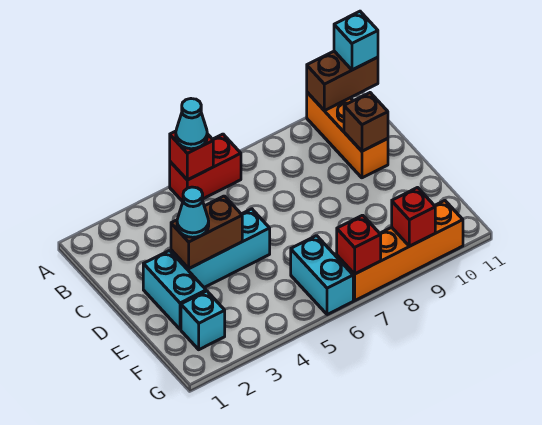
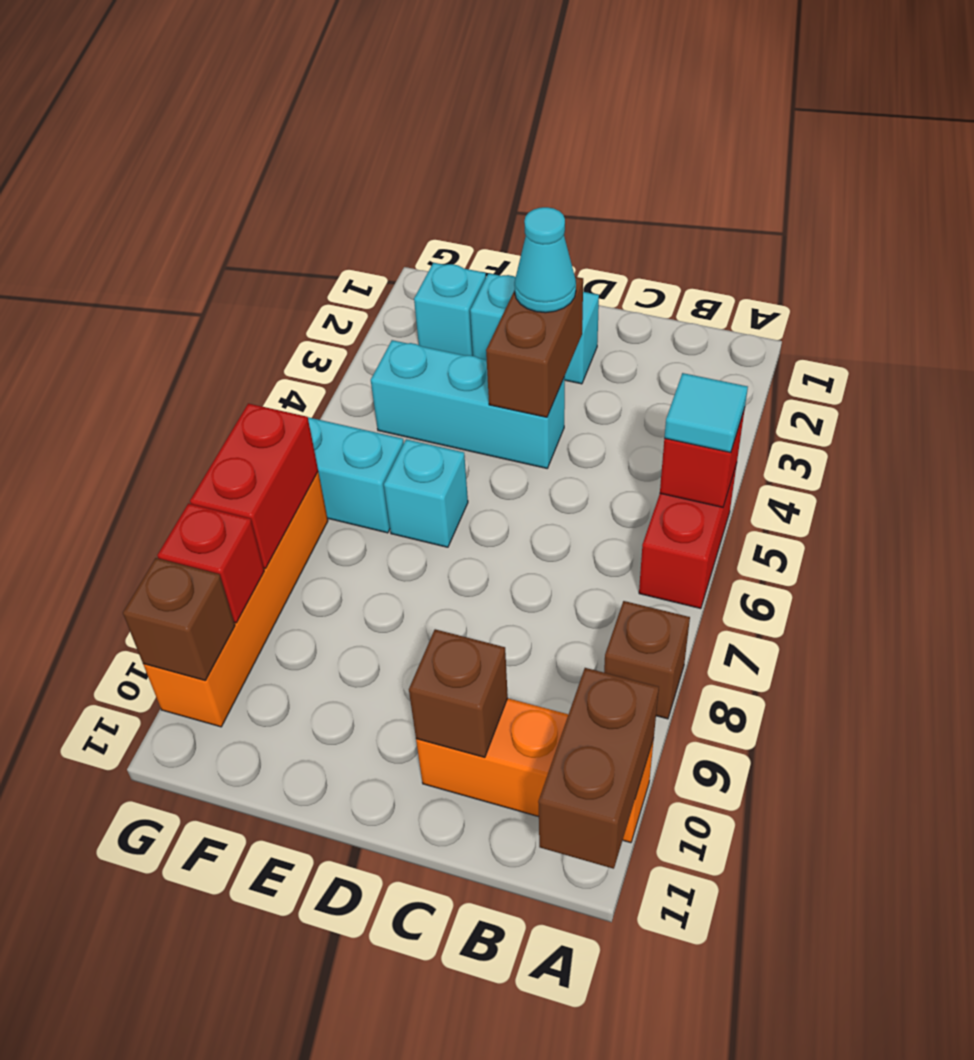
cyan cone A5 level 3 -> cyan tile A5 level 3
none -> brown brick A8 level 1
cyan brick A11 level 3 -> cyan brick E6 level 1
cyan brick D3:D5 level 1 -> cyan brick D4:F4 level 1
red brick G7 level 2 -> red brick G7:G8 level 2
none -> brown brick G10 level 2

